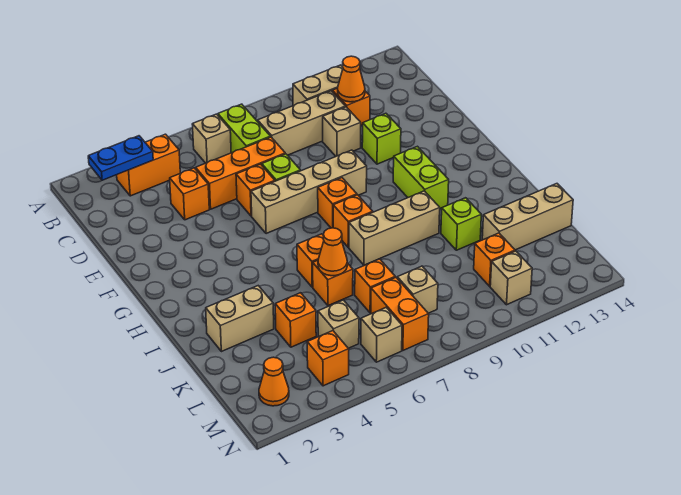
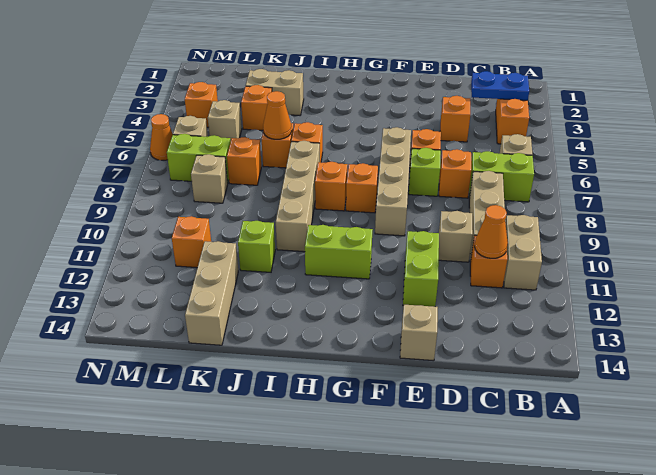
blue plate B2:B3 level 2 -> blue plate B3:C3 level 2
orange brick D5:D7 level 1 -> orange brick D7 level 1
lime brick E11 level 1 -> lime brick E11:E12 level 1
tan brick I8:I10 level 1 -> tan brick I7:I10 level 1
tan brick J2:J3 level 1 -> tan brick J3:K3 level 1
orange brick L7:M7 level 1 -> lime brick L7:M7 level 1
orange cone M2 level 1 -> orange cone N6 level 1
tan brick M11 level 1 -> tan brick E14 level 1

